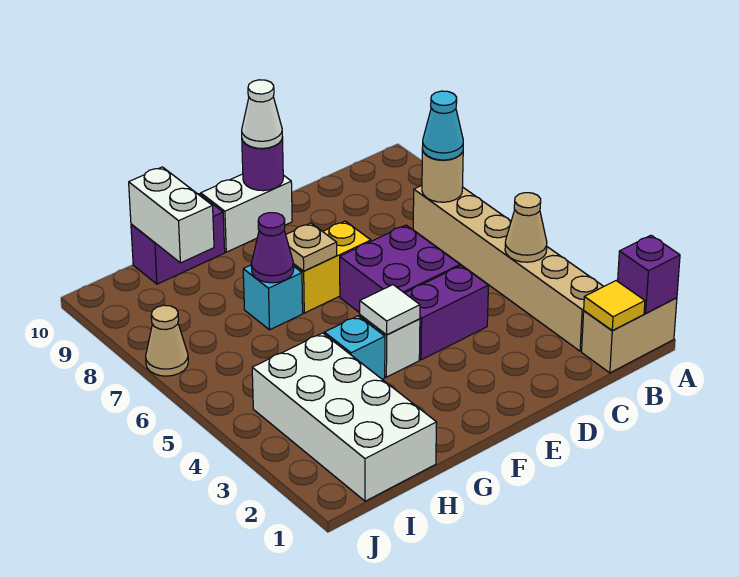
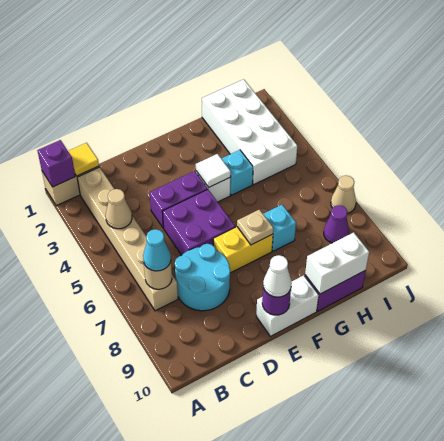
none -> cyan round brick C7:D8 level 1
purple cone G7 level 2 -> purple cone I8 level 1
white brick H9:H10 level 2 -> white brick G10:H10 level 2

